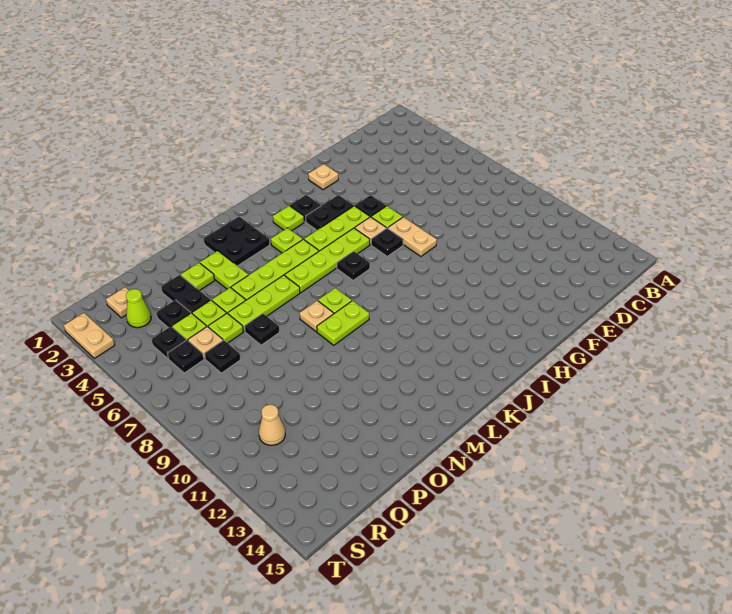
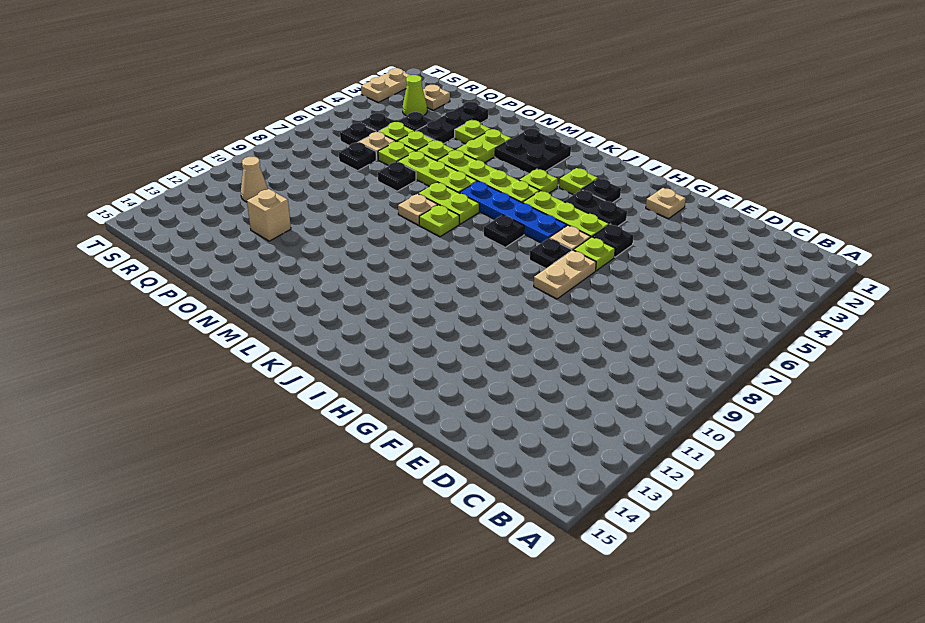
lime plate I6:L6 level 1 -> blue plate I6:L6 level 1
lime plate L9:M9 level 1 -> lime plate L7:M7 level 1
black plate P3:P4 level 1 -> black plate P2:P4 level 1
none -> tan brick P12 level 1

